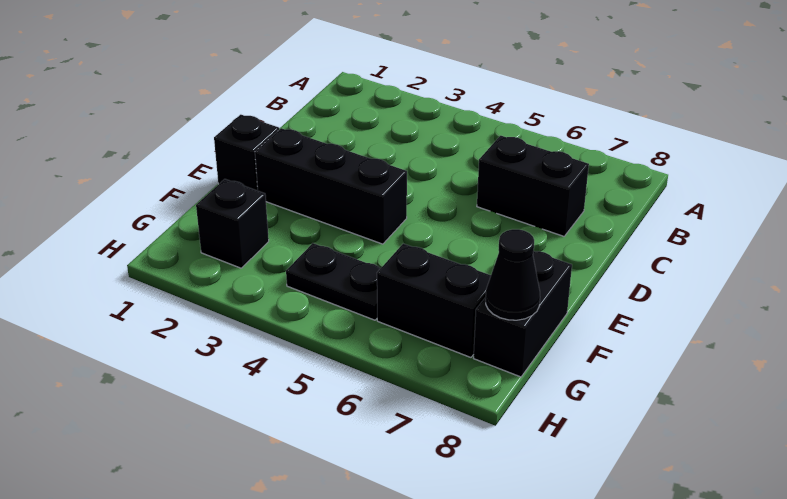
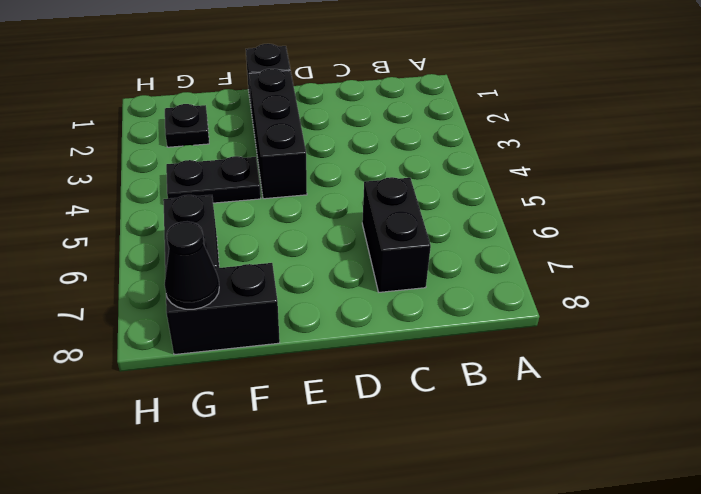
black brick G2 level 1 -> black plate G2 level 1
black plate G4:G5 level 1 -> black plate F4:G4 level 1

